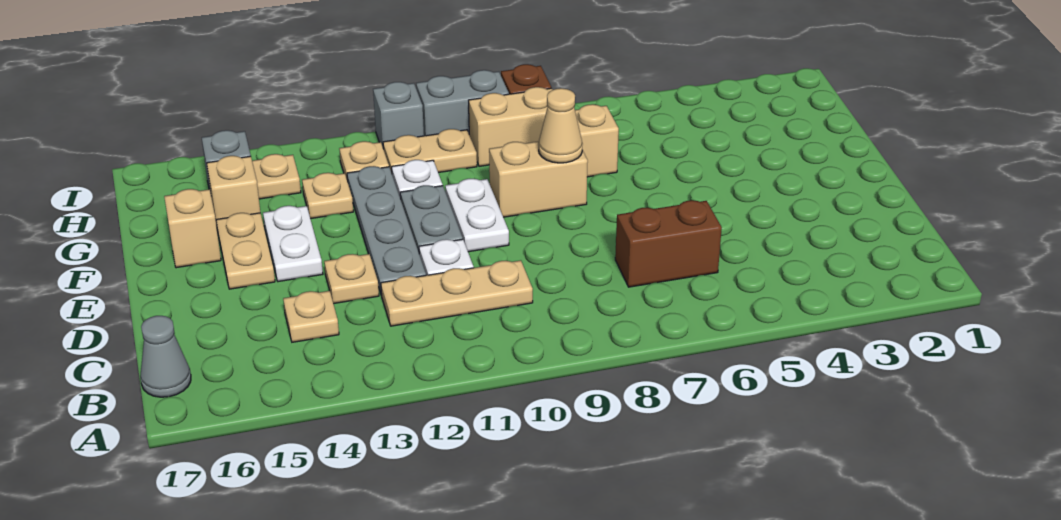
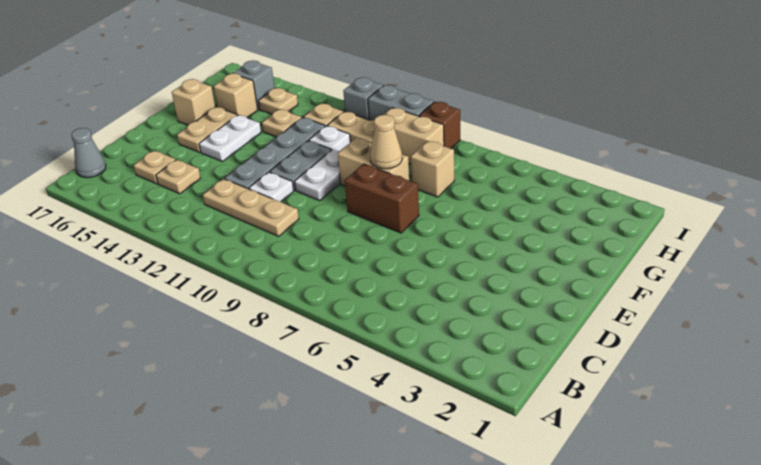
brown brick C6:C7 level 1 -> brown brick E7:E8 level 1
tan plate D13 level 1 -> tan plate C15 level 1

